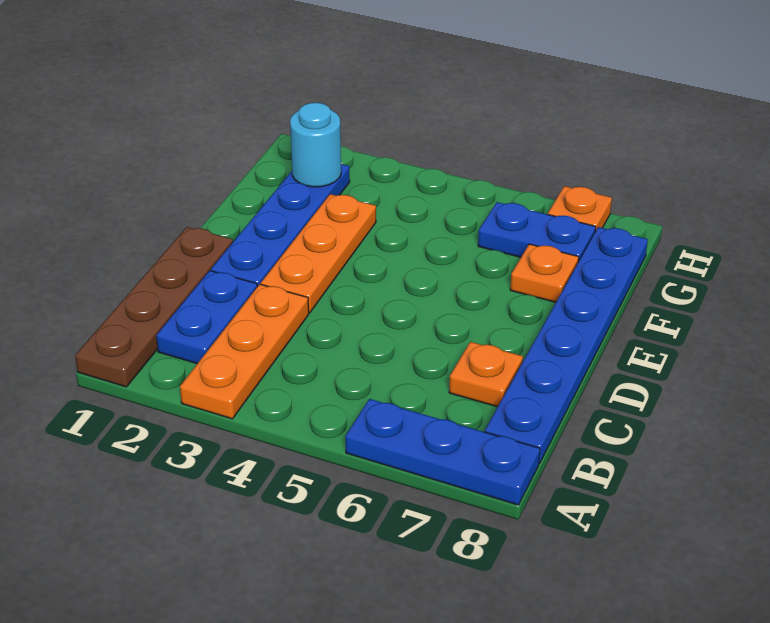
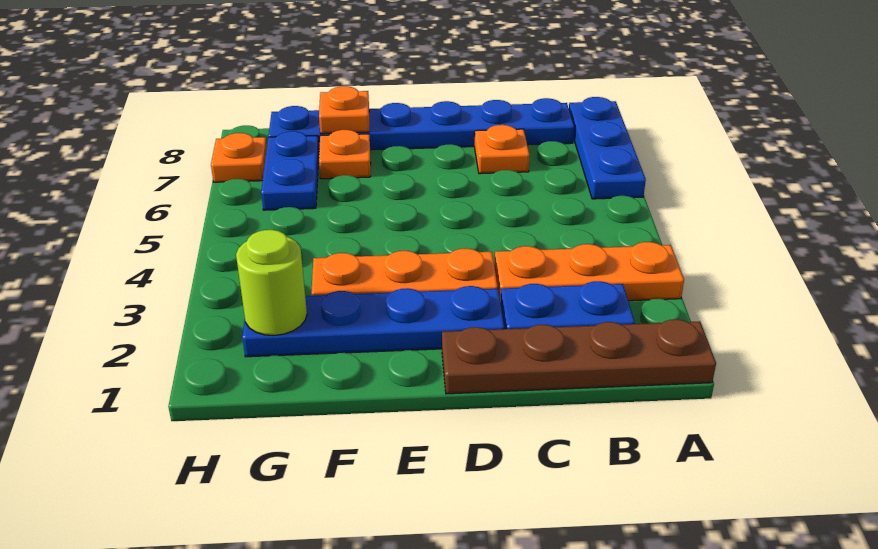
none -> orange plate F8 level 2
cyan round brick G2 level 2 -> lime round brick G2 level 2

